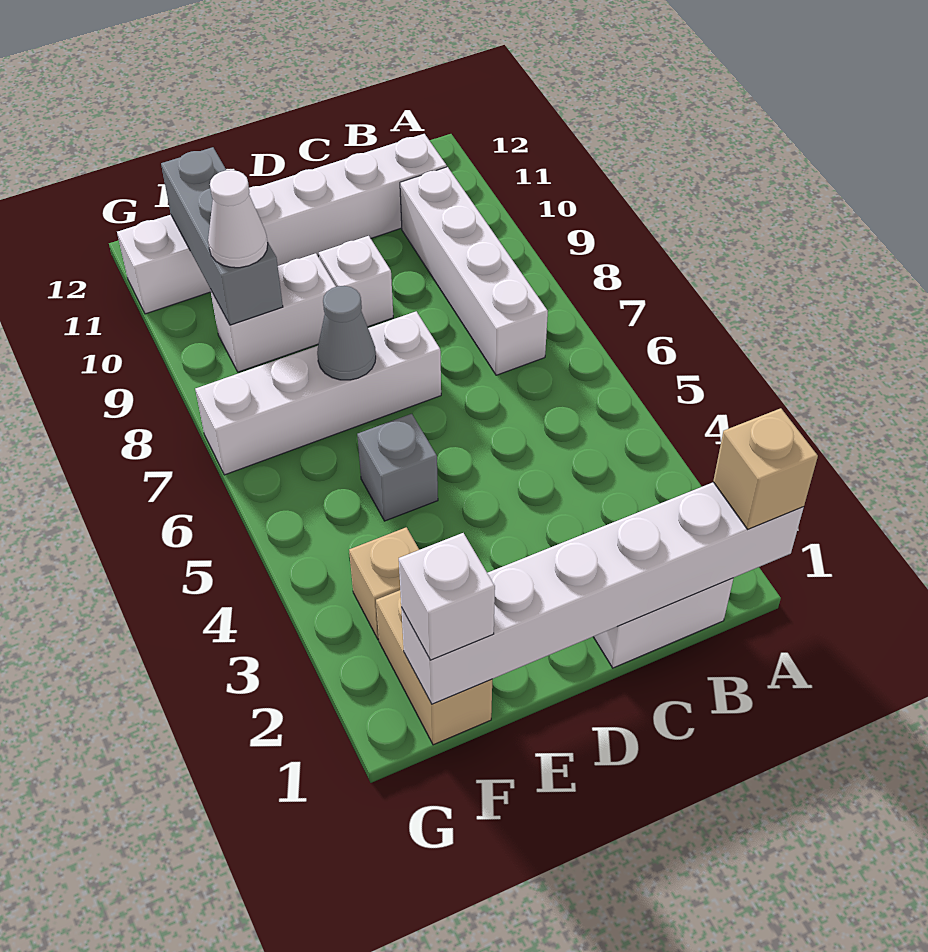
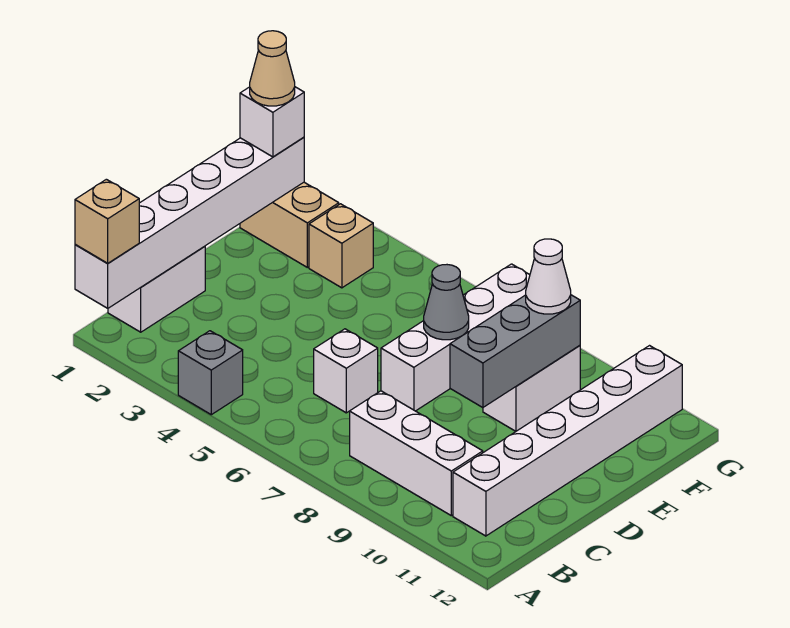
white brick B7:B10 level 1 -> white brick B8:B10 level 1
white brick D9 level 1 -> white brick C6 level 1
grey brick E5 level 1 -> grey brick A4 level 1
none -> tan cone F1 level 4
grey brick F9:F11 level 2 -> grey brick D9:F9 level 2

